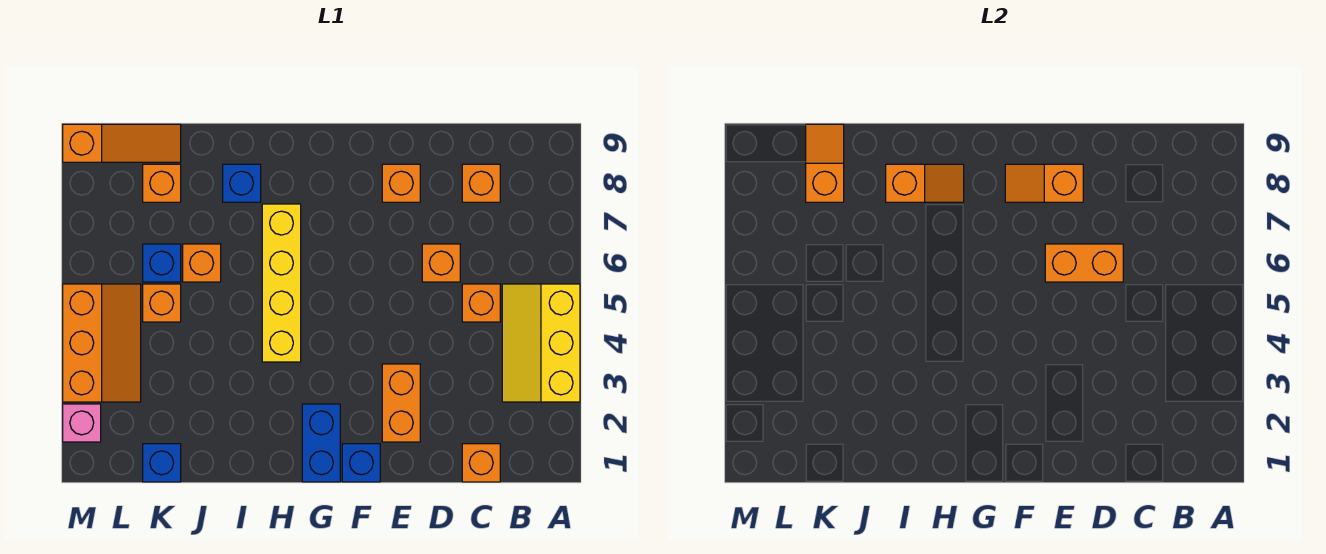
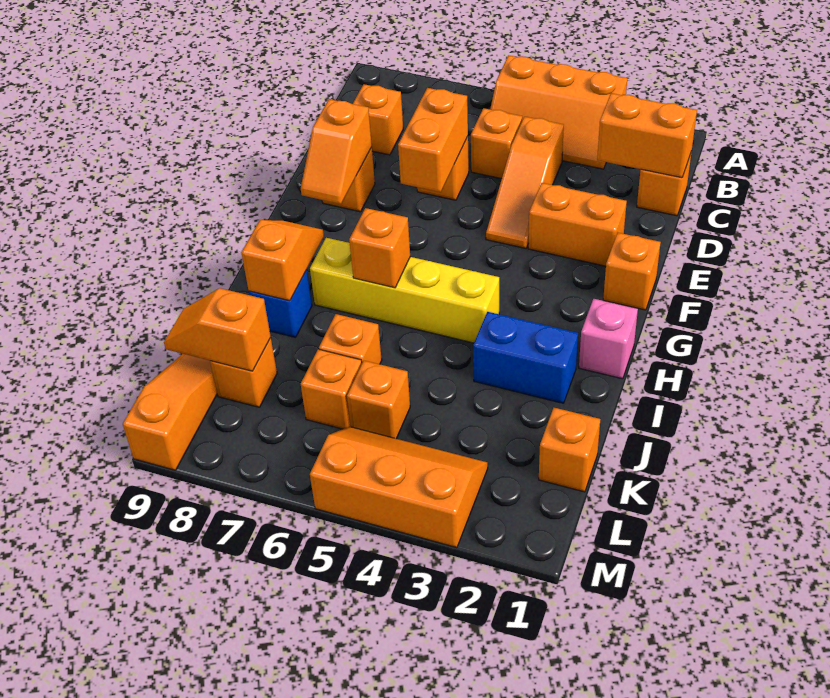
yellow slope A3:B5 level 1 top A -> orange slope A3:B5 level 1 top A
none -> orange brick C1:C2 level 2
none -> orange slope C4:E4 level 1 top C
blue brick F1 level 1 -> orange brick F1 level 1
blue brick G1:G2 level 1 -> blue brick I2:I3 level 1
none -> orange brick H6 level 2
blue brick K1 level 1 -> orange brick K1 level 1
blue brick K6 level 1 -> orange brick K6 level 1
pink brick M2 level 1 -> pink brick H1 level 1

